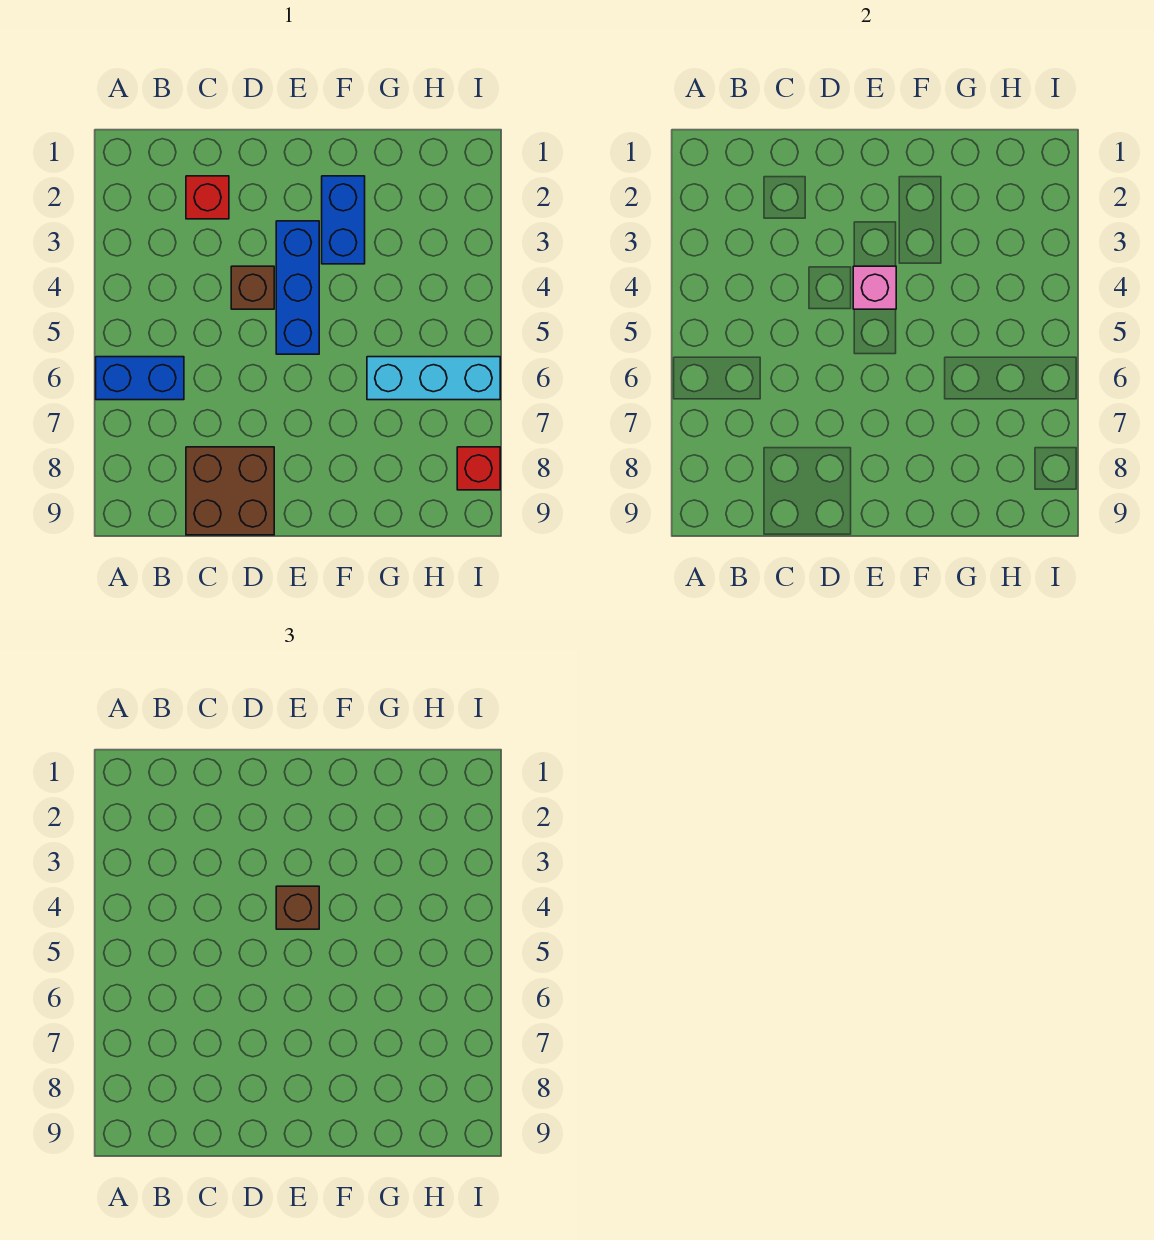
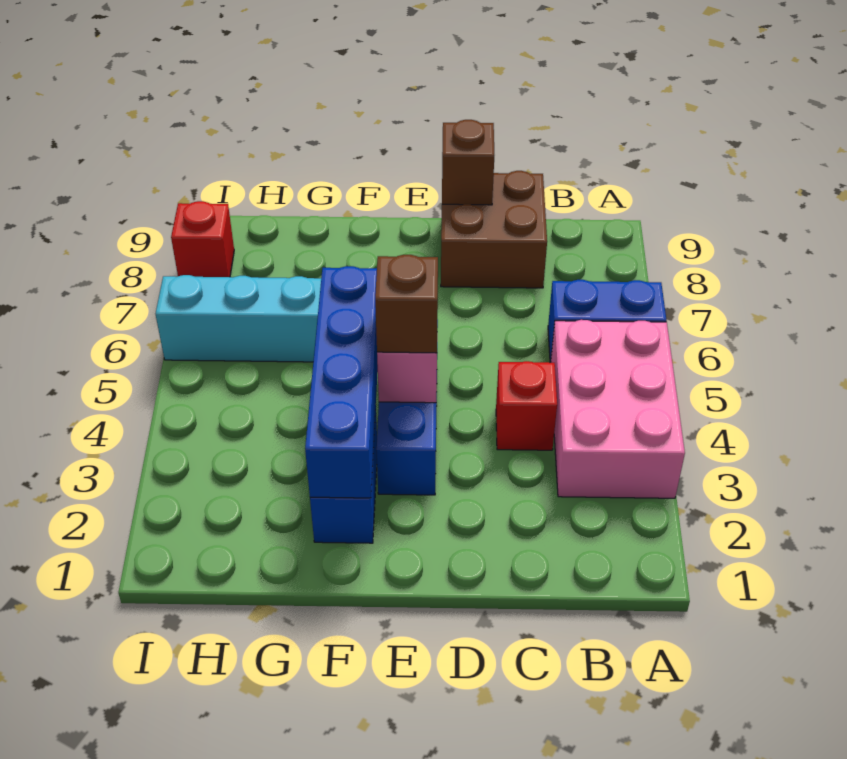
none -> pink brick A3:B5 level 1
red brick C2 level 1 -> red brick C4 level 1
brown brick D4 level 1 -> brown brick D9 level 2
none -> blue brick F2:F5 level 2

